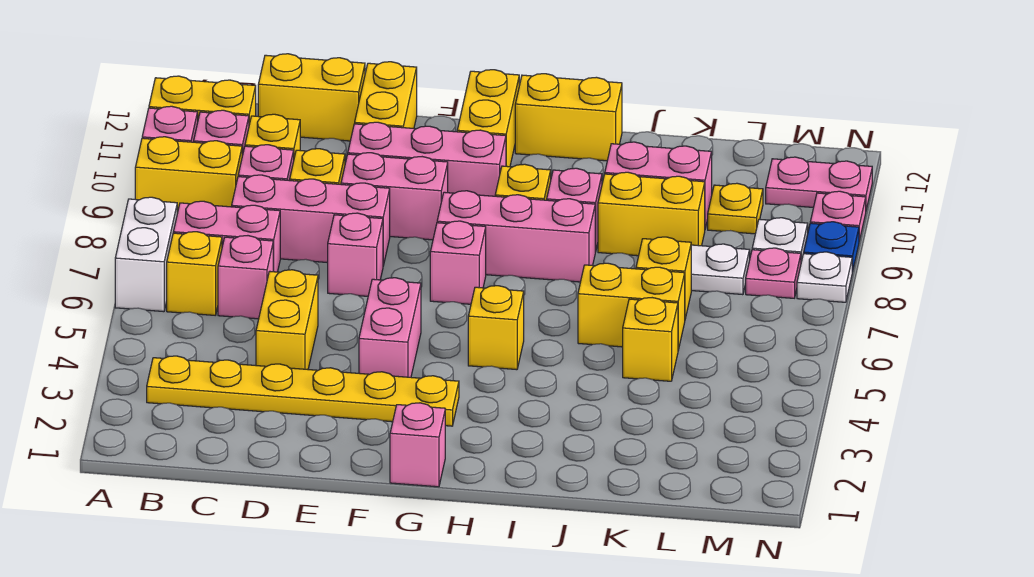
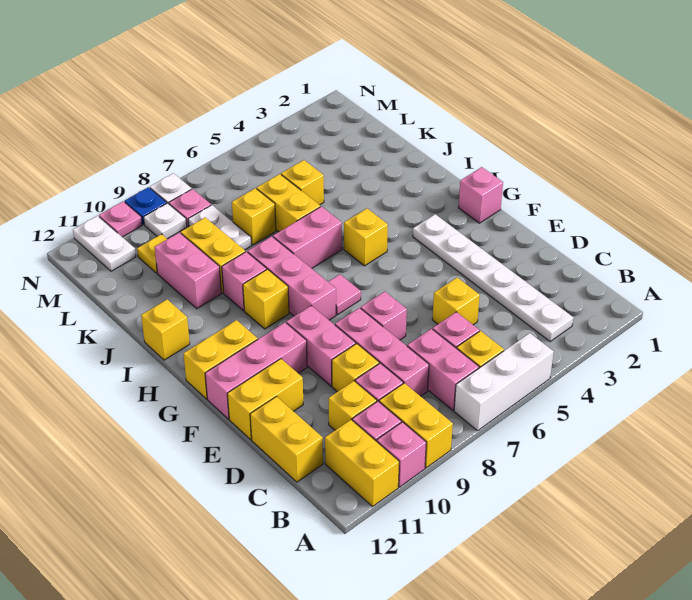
white brick A6:A7 level 1 -> white brick A5:A7 level 1
yellow plate B3:G3 level 1 -> white plate B3:G3 level 1
yellow brick D4:D5 level 1 -> yellow brick D5 level 1
pink brick E10:G10 level 1 -> pink brick F10:F12 level 1
pink brick F4:F5 level 1 -> pink brick I6:I7 level 1
pink brick G7 level 1 -> pink tile G7 level 1
yellow brick H12:I12 level 1 -> yellow brick I12 level 1
pink plate M11:N11 level 1 -> white plate M11:N11 level 1

